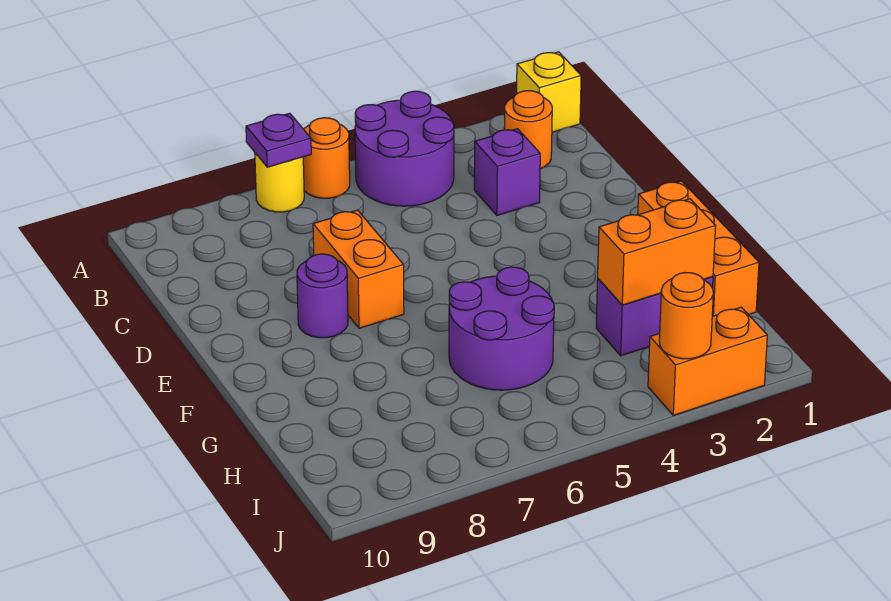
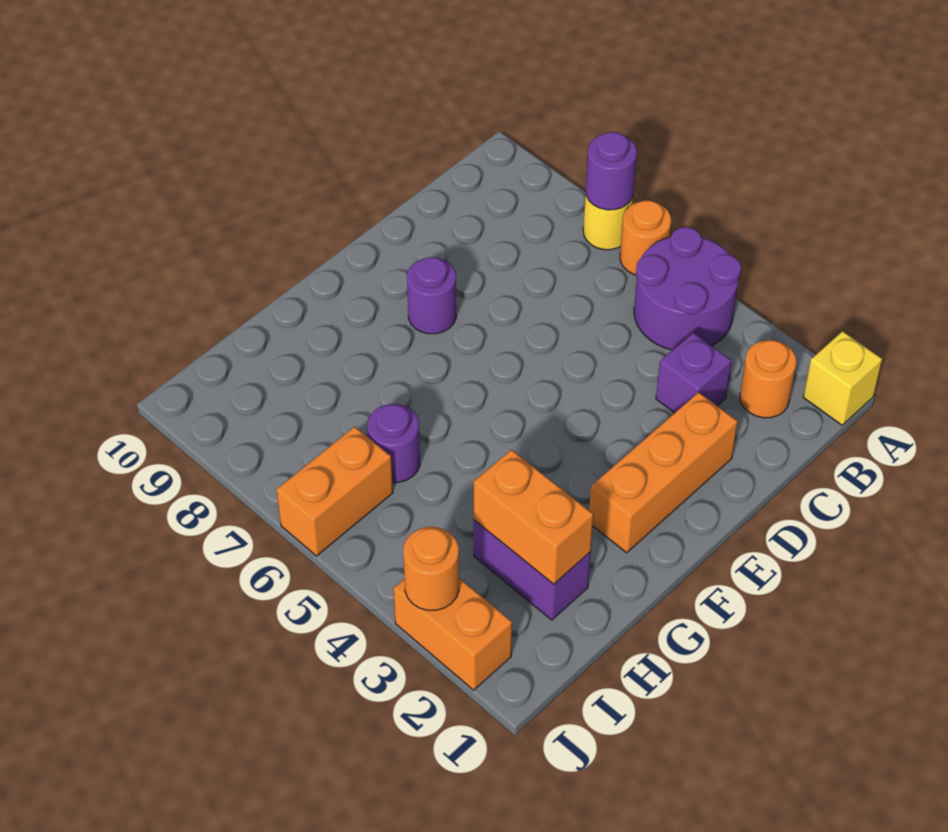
purple plate A7 level 2 -> purple round brick A7 level 2
orange brick D7:E7 level 1 -> orange brick I6:J6 level 1
orange brick F1:H1 level 1 -> orange brick D2:F2 level 1
purple round brick G5:H6 level 1 -> purple round brick H6 level 1

